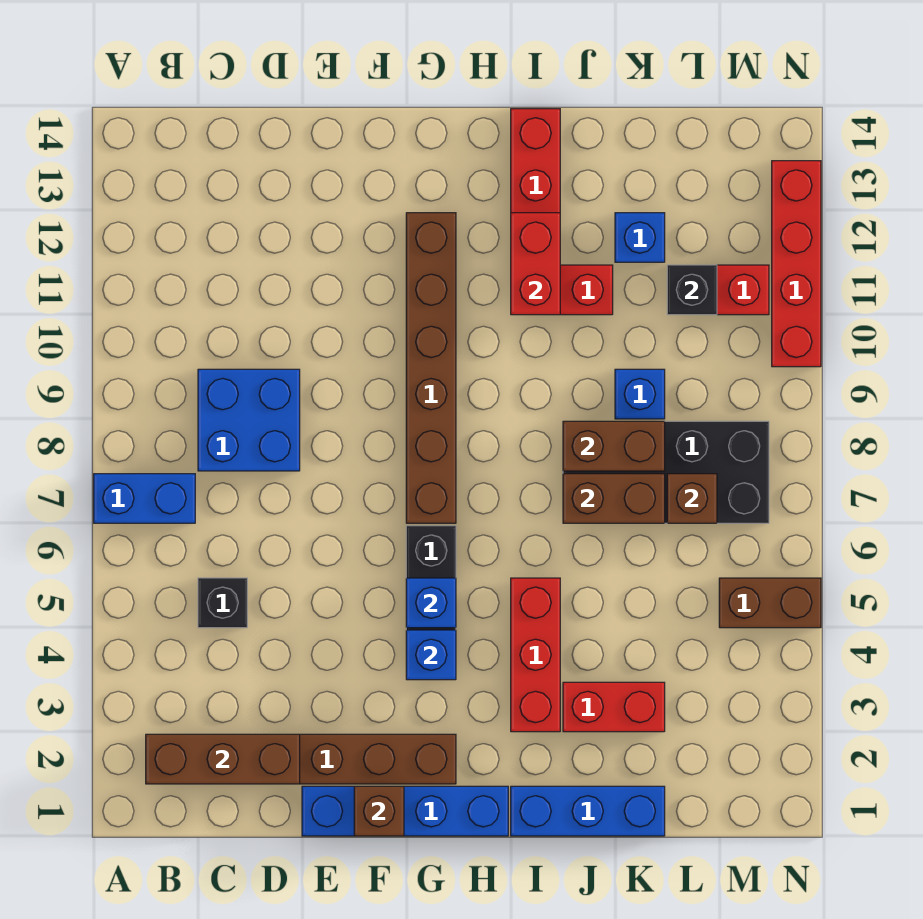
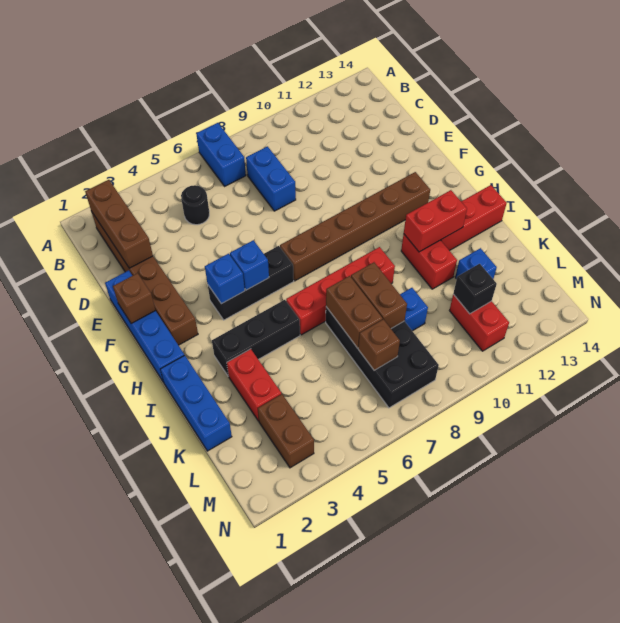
black brick C5 level 1 -> black round brick C5 level 1
blue brick C8:D9 level 1 -> blue brick C8:D8 level 1
red brick I3:I5 level 1 -> black brick I3:I5 level 1
brown brick M5:N5 level 1 -> brown brick L3:M3 level 1
red brick N10:N13 level 1 -> red brick I6:I9 level 1

